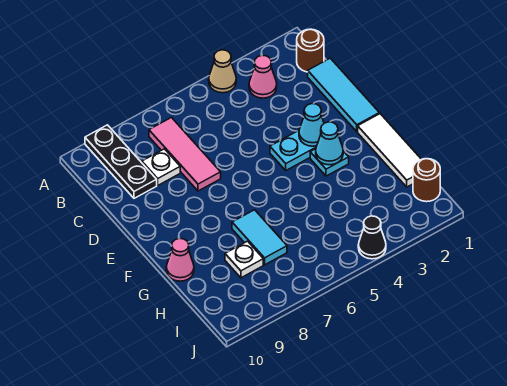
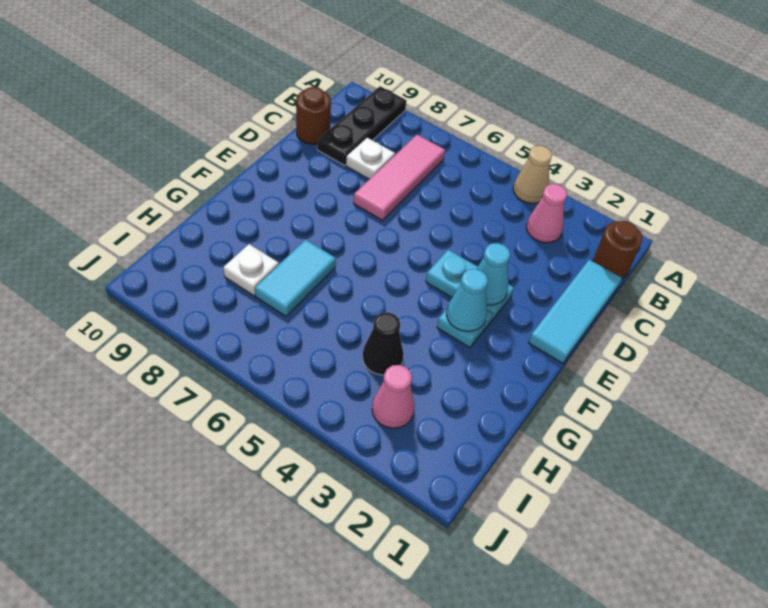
white tile F1:H1 level 1 -> none
pink cone G10 level 1 -> pink cone I3 level 1
brown round brick I1 level 1 -> brown round brick C10 level 1
black cone J4 level 1 -> black cone H4 level 1

